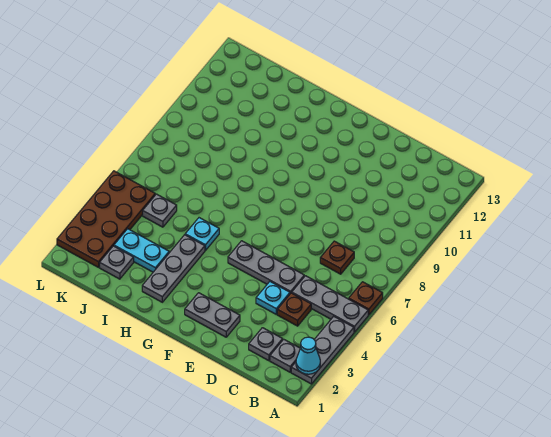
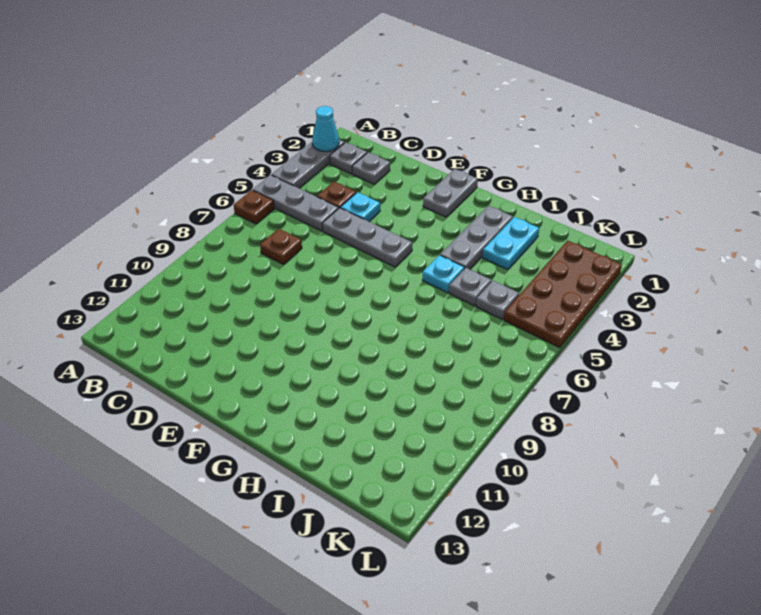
grey plate E2:F2 level 1 -> grey plate F1:F2 level 1
cyan plate I3:J3 level 1 -> cyan plate I2:I3 level 1
grey plate J2 level 1 -> grey plate I5 level 1

